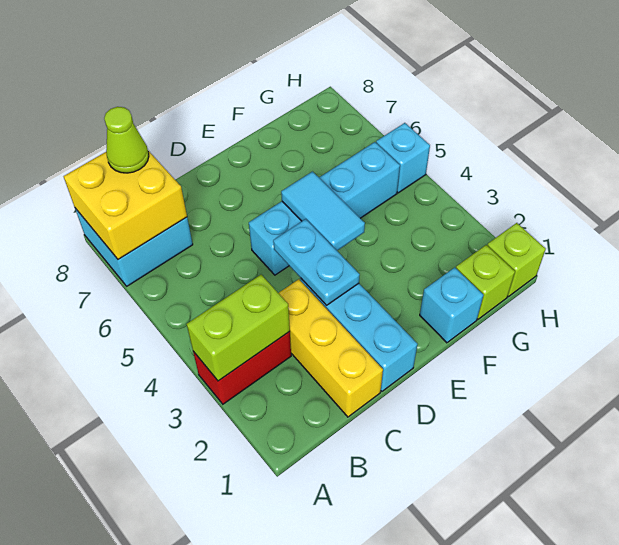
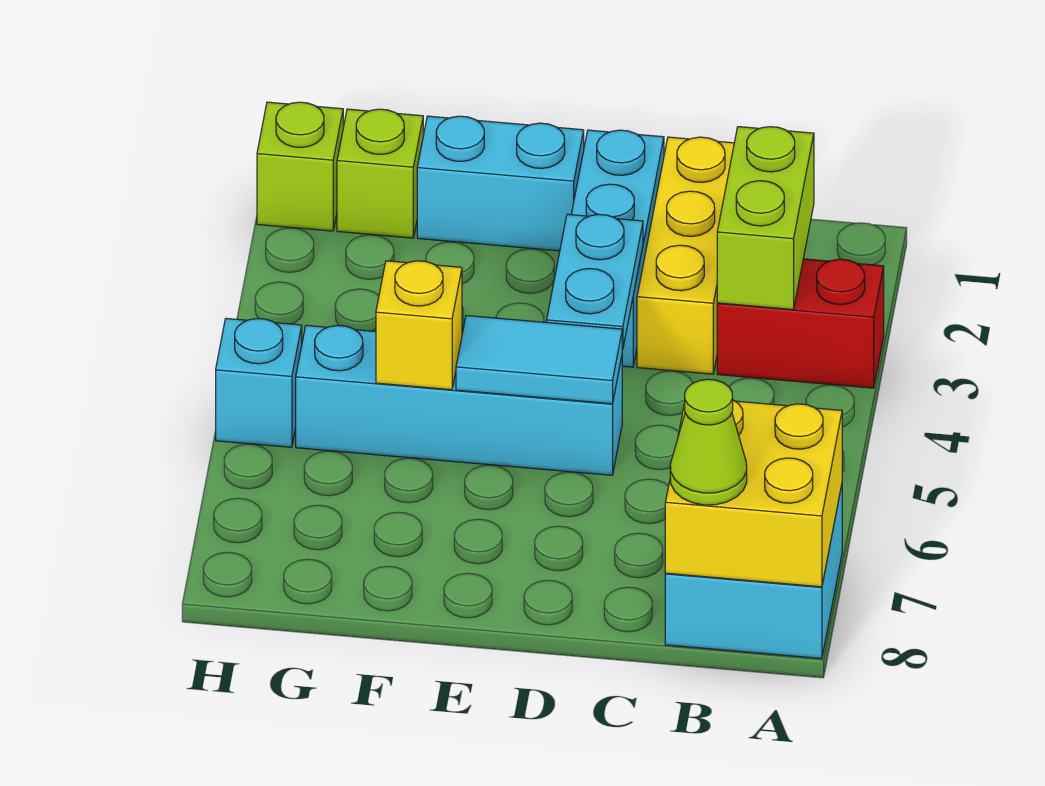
lime brick A3:B3 level 2 -> lime brick B2:B3 level 2
cyan tile E4:E5 level 2 -> cyan tile D5:E5 level 2
cyan brick F1 level 1 -> cyan brick E1:F1 level 1
none -> yellow brick F5 level 2

